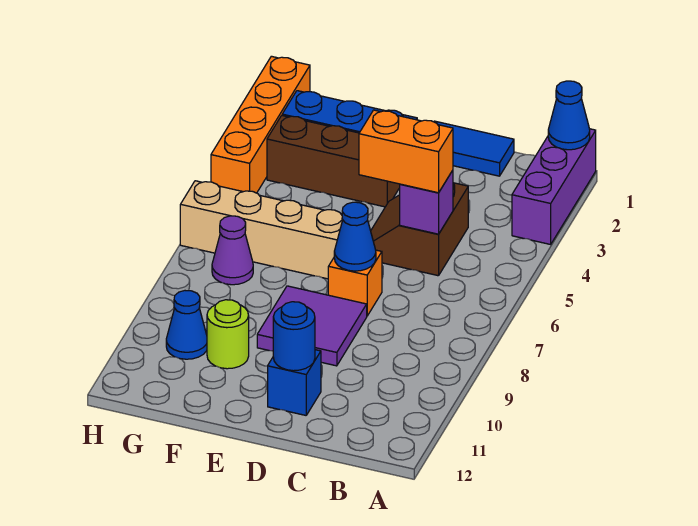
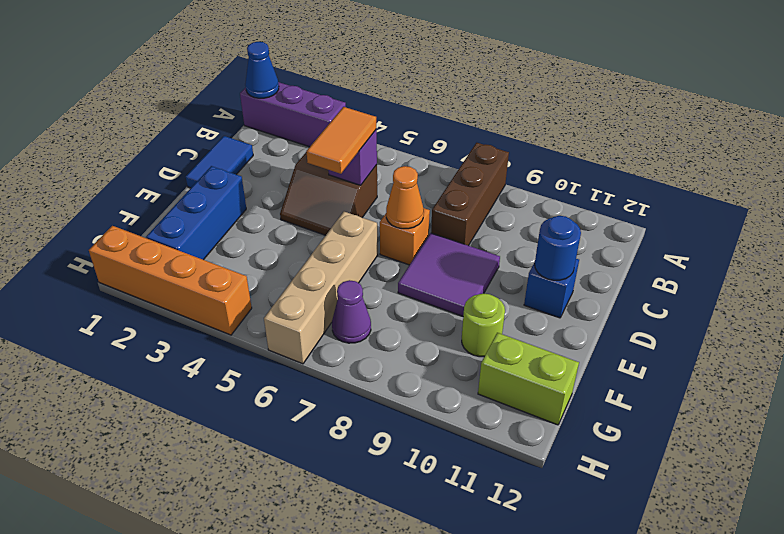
orange brick C5:D5 level 3 -> orange tile C5:D5 level 3
blue cone D7 level 2 -> orange cone D7 level 2
brown brick E3:G3 level 1 -> brown brick A8:C8 level 1
blue cone G10 level 1 -> none
none -> lime brick G11:G12 level 1

